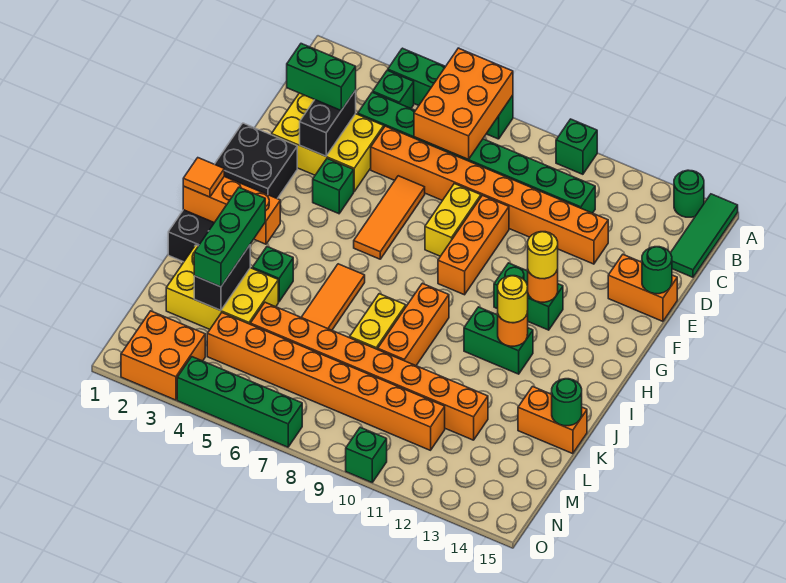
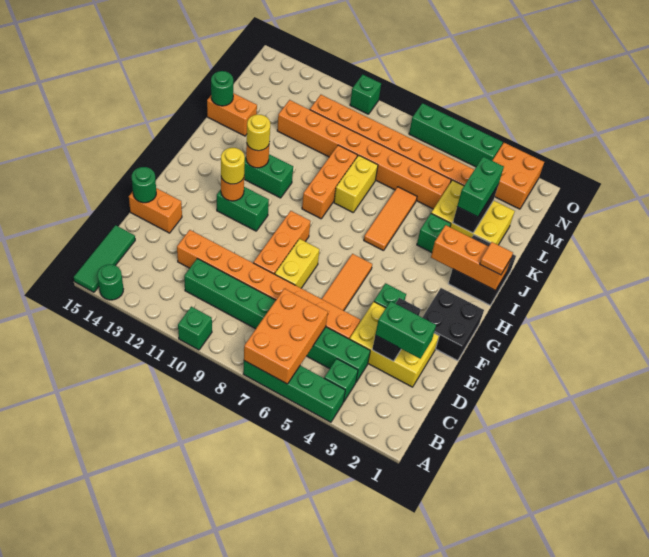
green brick J3:L3 level 3 -> green brick K3:L3 level 3

